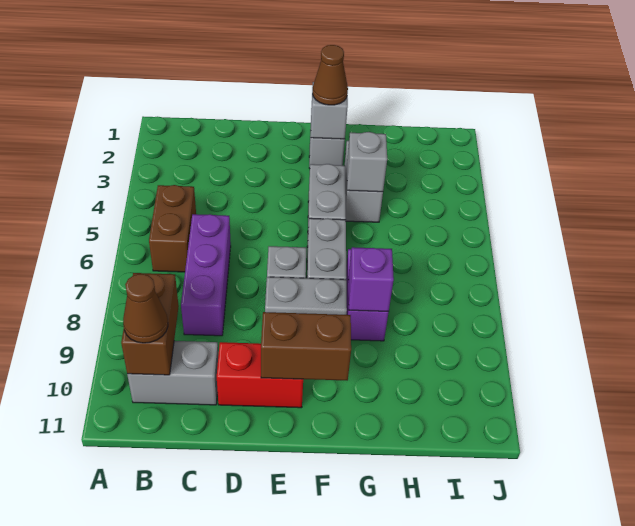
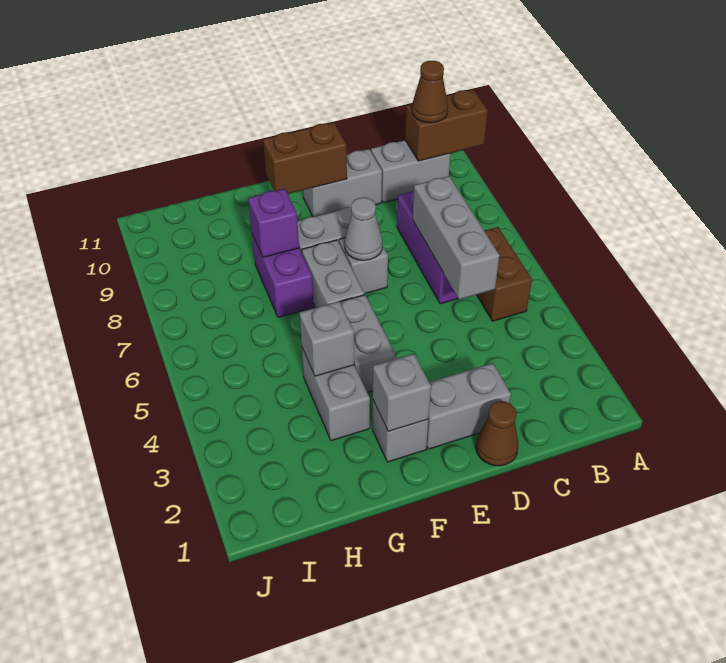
brown brick B9:B10 level 2 -> brown brick A10:B10 level 2
none -> grey brick C5:C7 level 2
none -> grey brick D2:E2 level 1
red brick D10:E10 level 1 -> grey brick D10:E10 level 1
none -> grey cone E7 level 2
brown cone F2 level 3 -> brown cone D1 level 1

